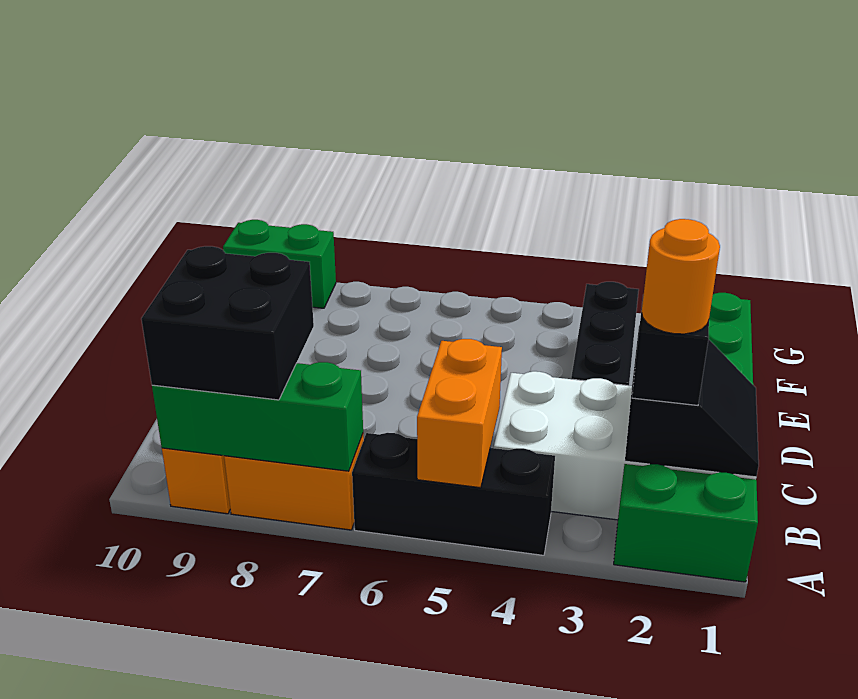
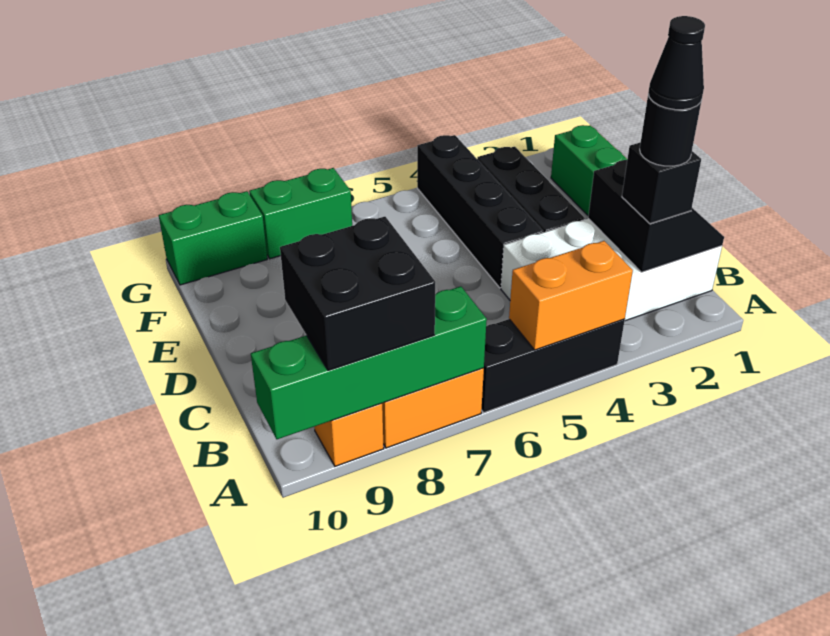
green brick A1:A2 level 1 -> green brick G7:G8 level 1
orange brick A5:B5 level 2 -> orange brick A4:A5 level 2
green brick A7:A9 level 2 -> green brick A7:A10 level 2
orange round brick B2 level 4 -> black round brick B2 level 4
none -> black cone B2 level 5
none -> black brick D4:G4 level 1

